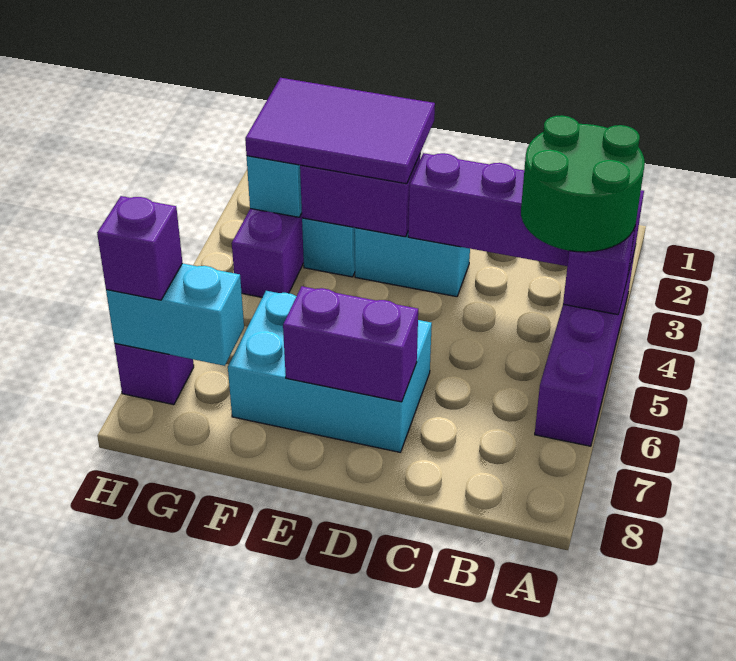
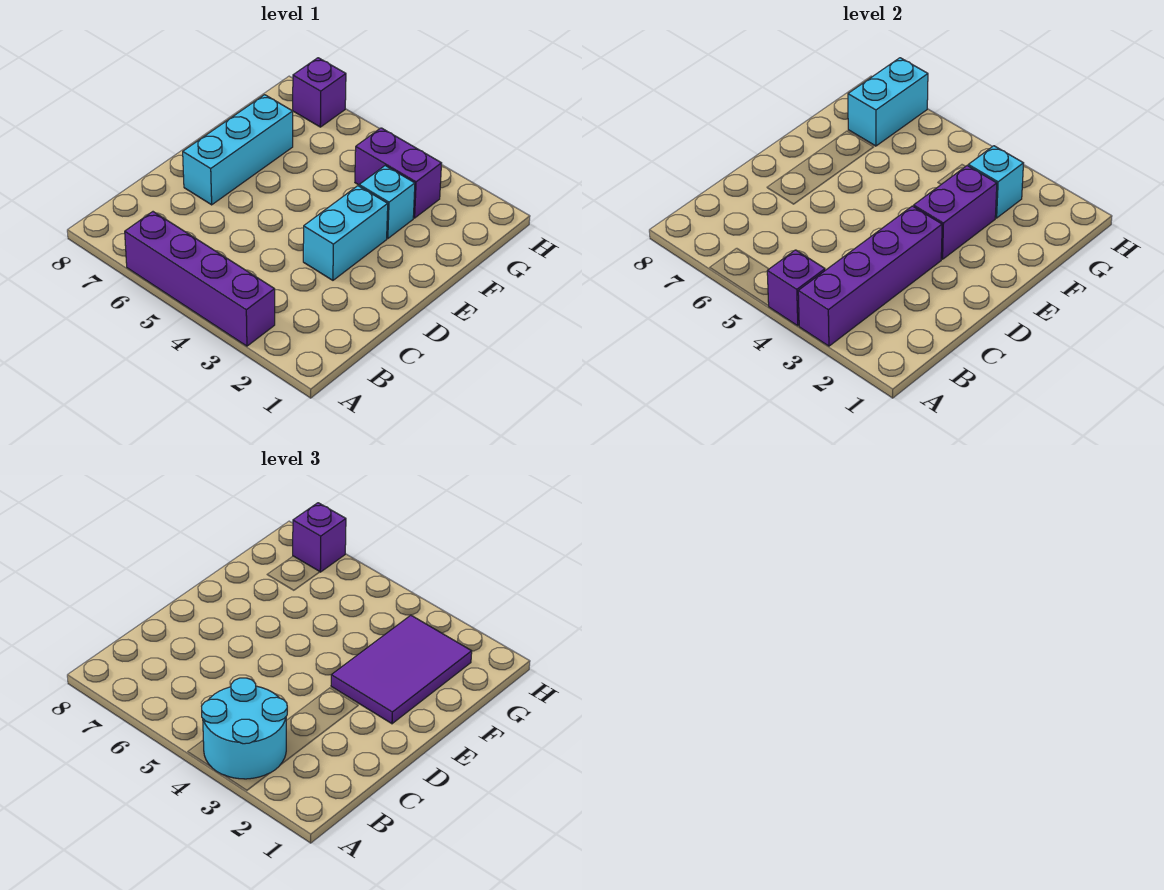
green round brick A3:B4 level 3 -> cyan round brick A3:B4 level 3
cyan brick D6:F7 level 1 -> cyan brick D7:F7 level 1
purple brick D7:E7 level 2 -> none

